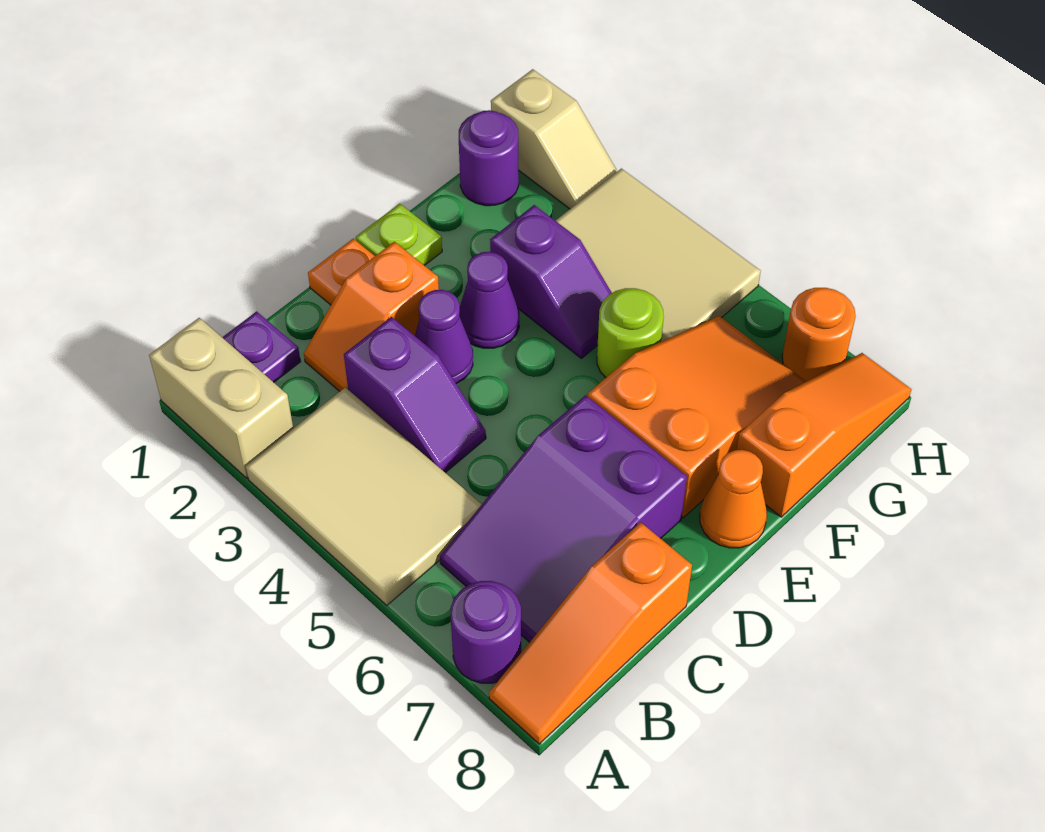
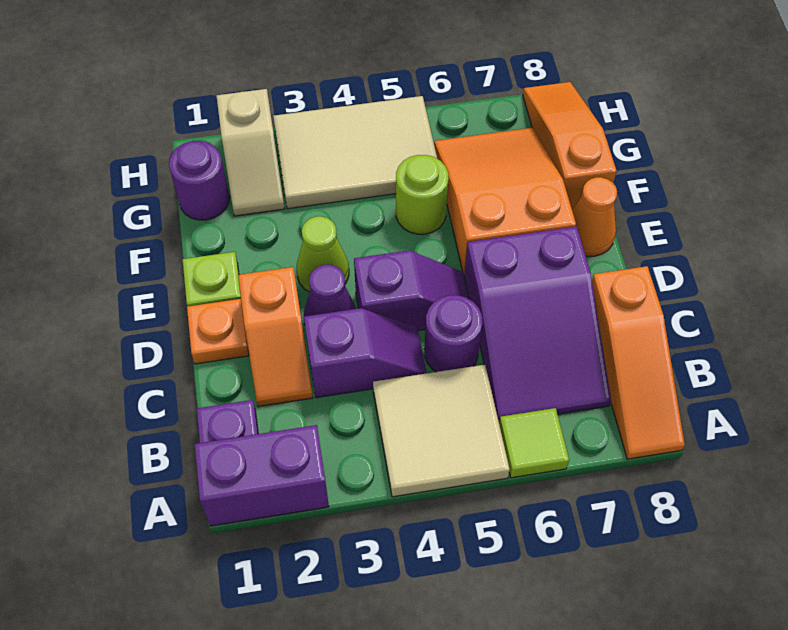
tan brick A1:A2 level 1 -> purple brick A1:A2 level 1
tan tile A3:B5 level 1 -> tan tile A4:B5 level 1
none -> lime tile A6 level 1
purple round brick A7 level 1 -> purple round brick C5 level 1
purple cone E3 level 1 -> lime cone E3 level 1
purple slope F3:F4 level 1 top 3 -> purple slope D4:D5 level 1 top 4
tan slope H1:H2 level 1 top 1 -> tan slope G2:H2 level 1 top H
orange round brick H7 level 1 -> none

